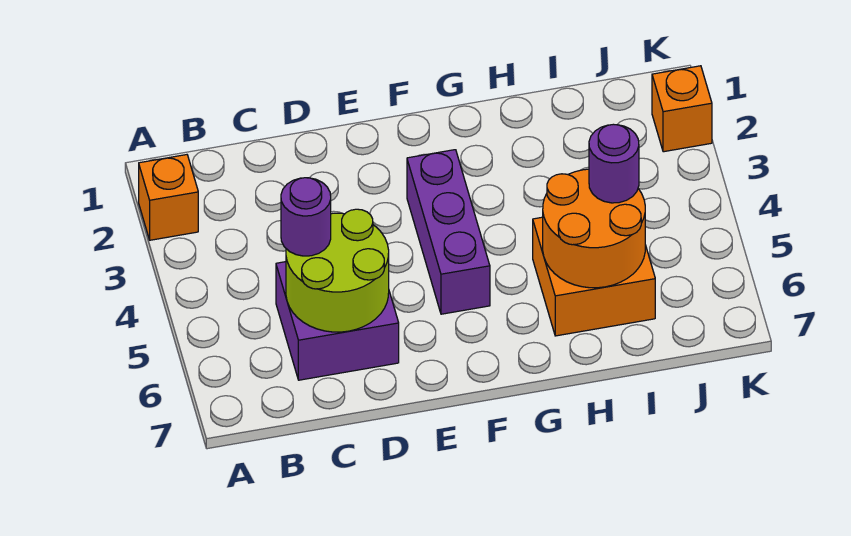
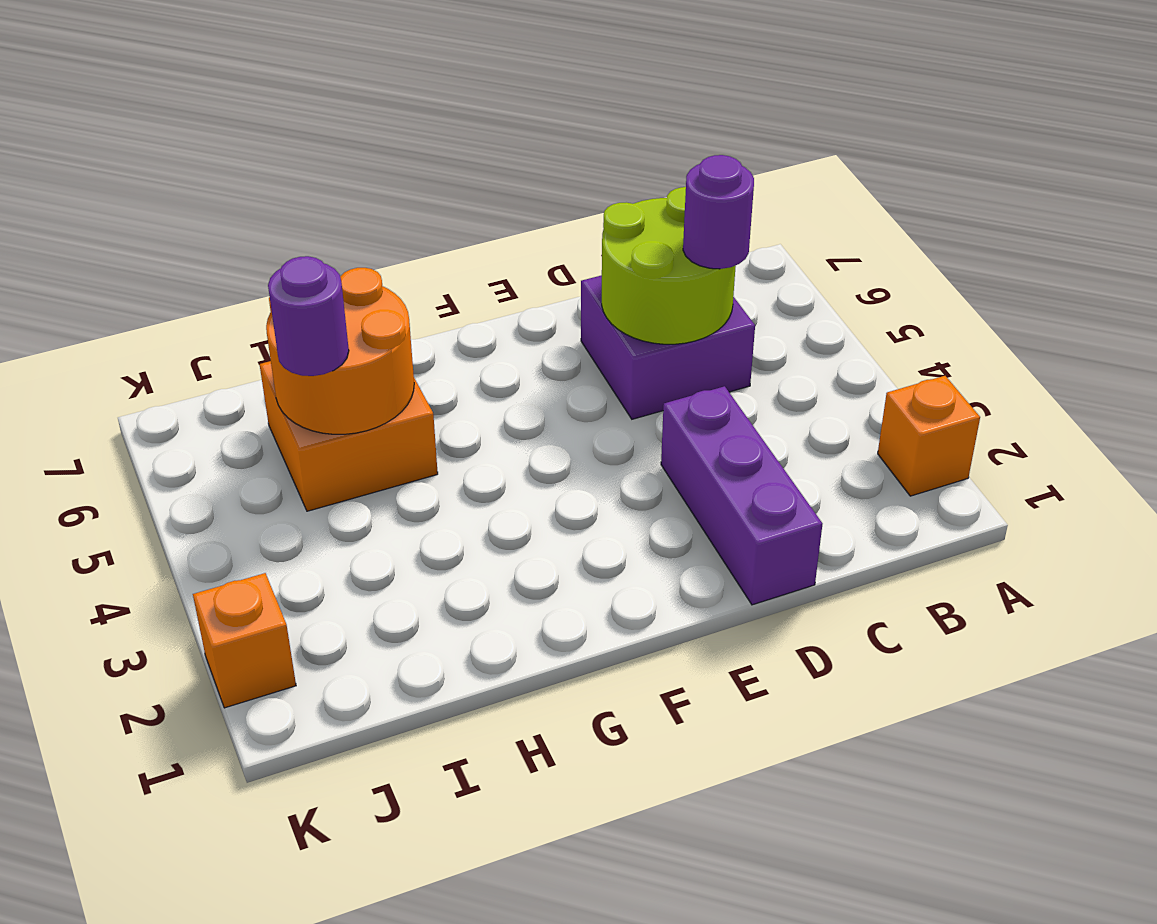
purple brick F3:F5 level 1 -> purple brick D1:D3 level 1

